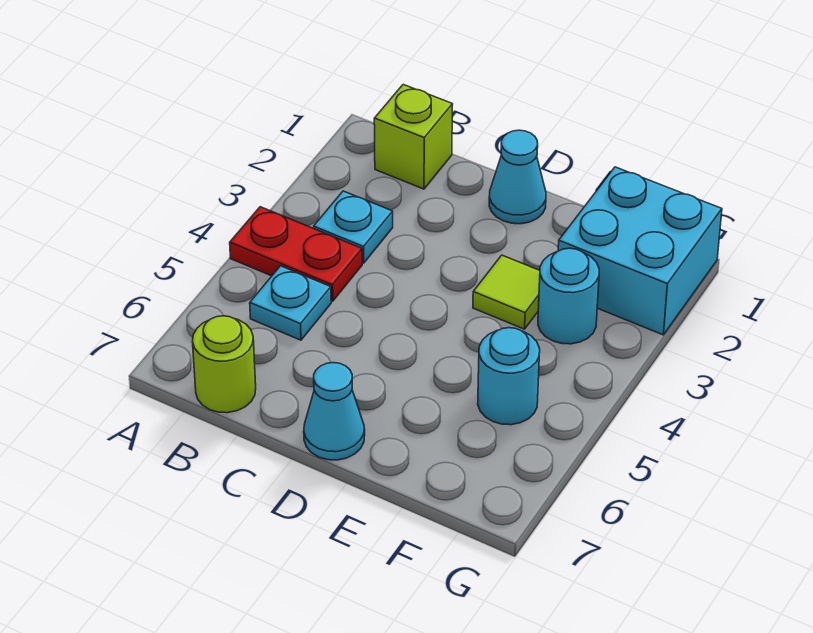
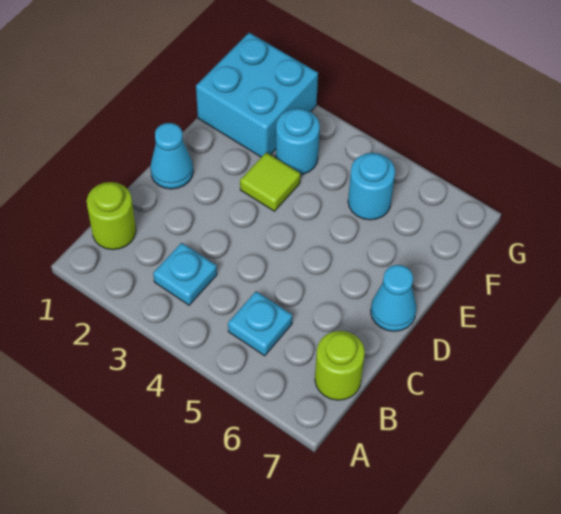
red plate A4:B4 level 1 -> none
lime brick B1 level 1 -> lime round brick B1 level 1

